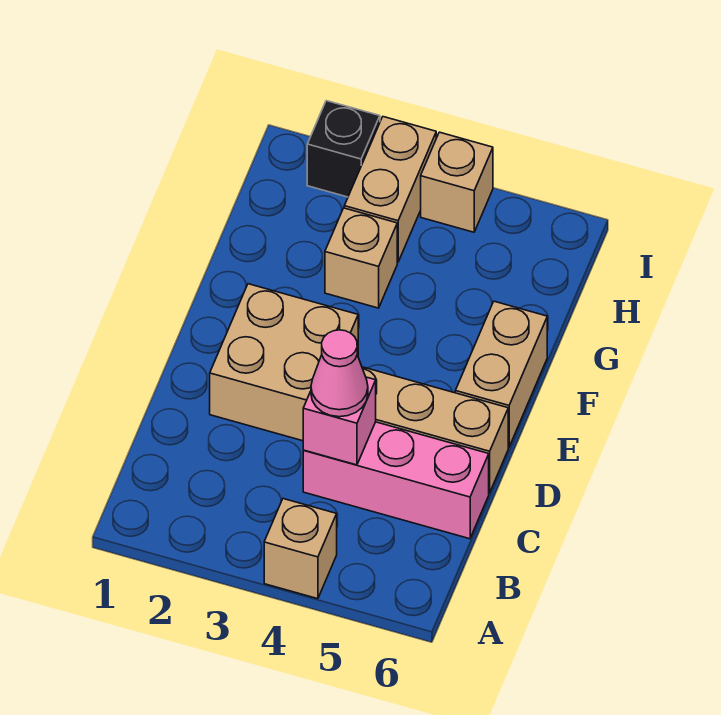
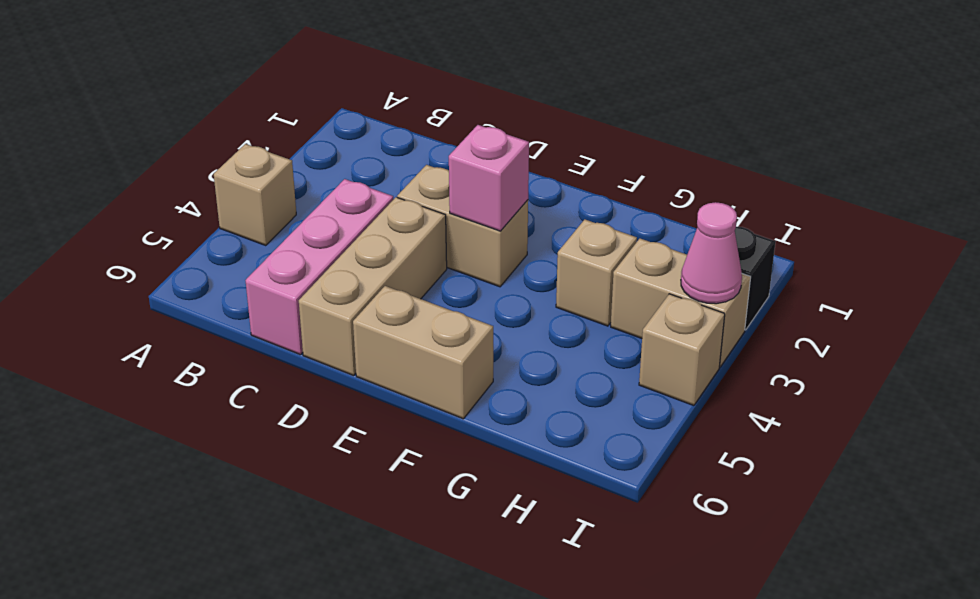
pink brick C4 level 2 -> pink brick E3 level 2
pink cone C4 level 3 -> pink cone I3 level 2
tan brick D2:E3 level 1 -> tan brick D3:E3 level 1

